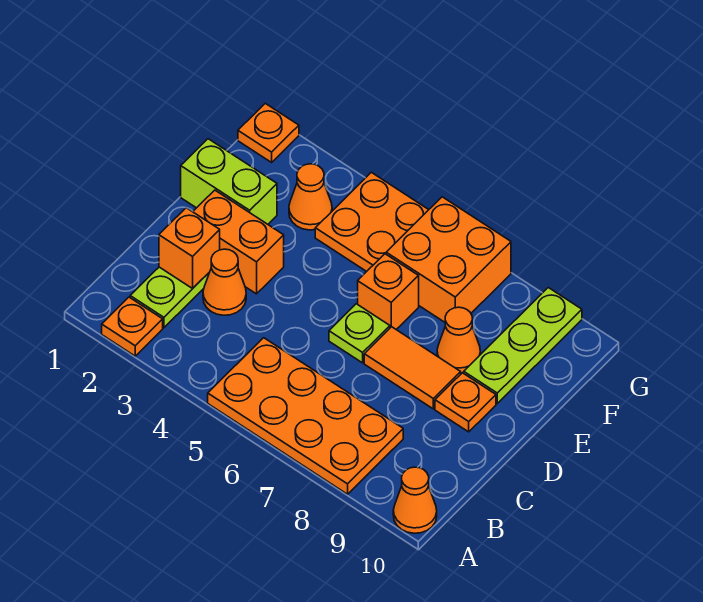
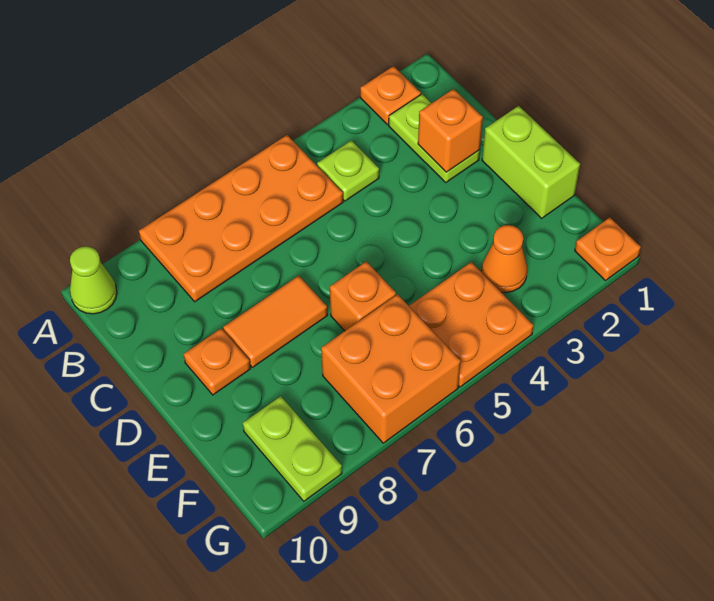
orange cone A10 level 1 -> lime cone A10 level 1
orange cone C3 level 1 -> none
orange brick D2:D3 level 1 -> none
lime plate D6 level 1 -> lime plate B4 level 1
lime brick E1:E2 level 1 -> lime brick D1:E1 level 1
orange cone E8 level 1 -> none
lime plate E9:G9 level 1 -> lime plate F9:G9 level 1

